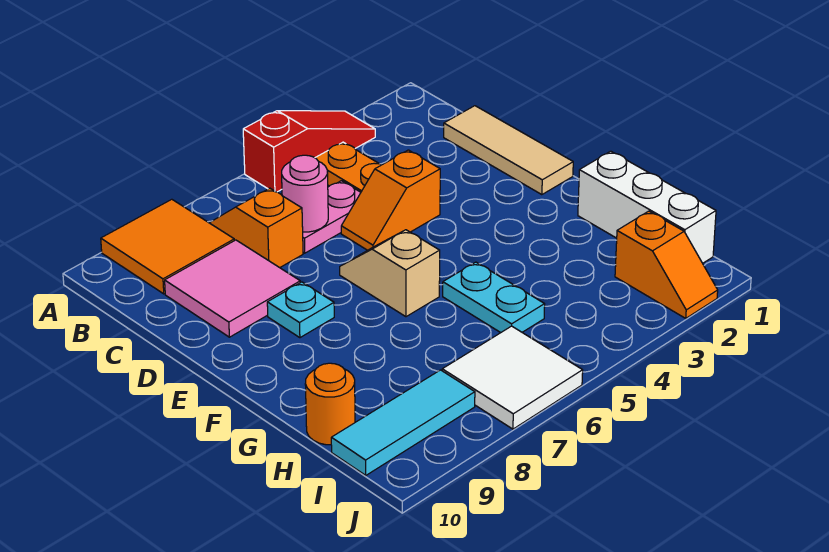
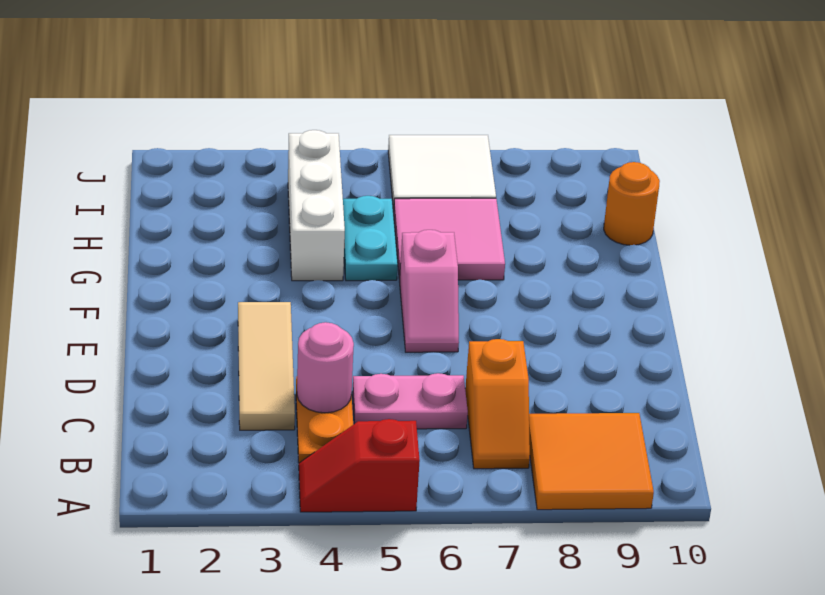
red slope A3:A5 level 1 top 5 -> red slope A4:A5 level 1 top 5
tan tile C1:E1 level 1 -> tan tile C3:E3 level 1
pink round brick C6 level 2 -> pink round brick C4 level 2
pink tile C8:D9 level 1 -> pink tile G6:H7 level 1
orange slope D4:D5 level 1 top 4 -> none
tan slope E6:F6 level 1 top F -> pink slope E6:F6 level 1 top F
cyan plate E8 level 1 -> none
white brick G1:I1 level 1 -> white brick G4:I4 level 1
orange slope I2:J2 level 1 top I -> none
cyan tile I8:I10 level 1 -> none

